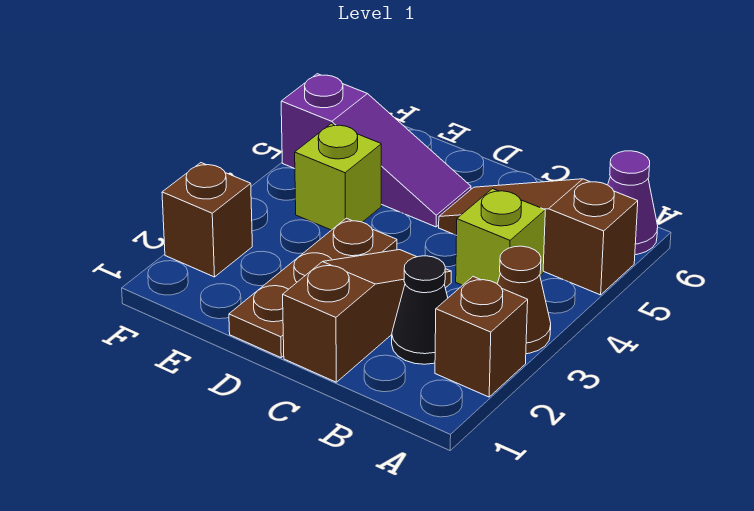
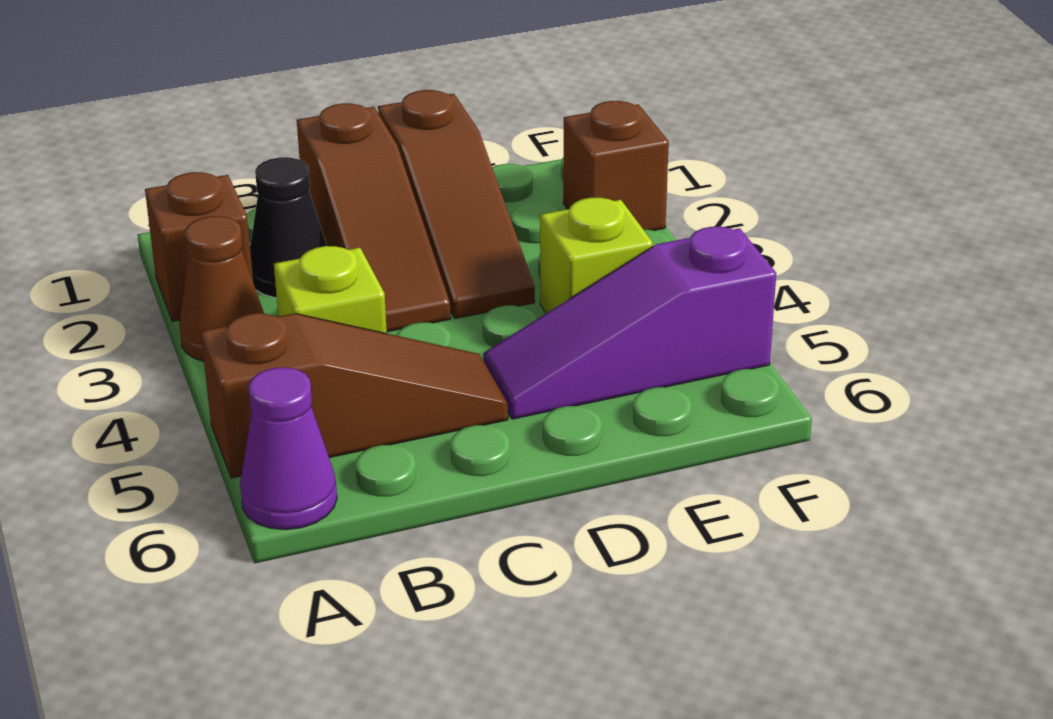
brown plate D1:D3 level 1 -> brown slope D1:D3 level 1 top 1

